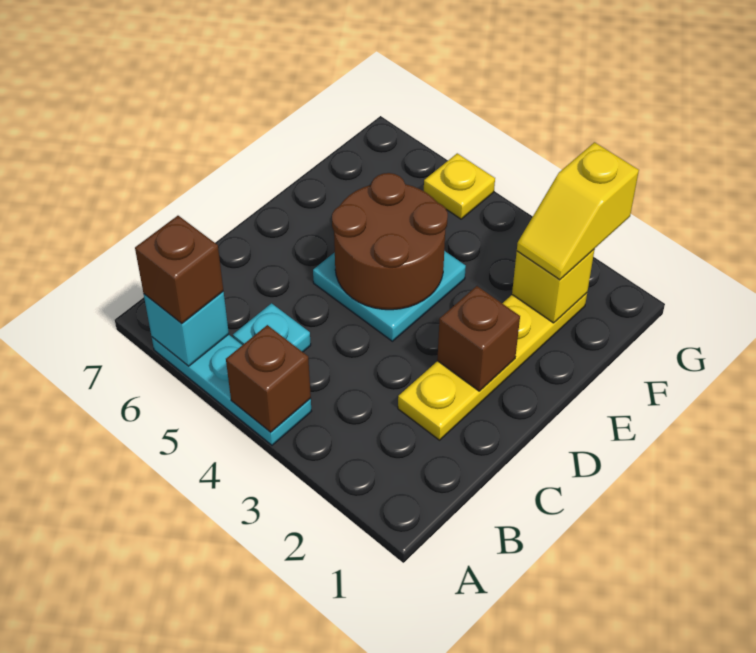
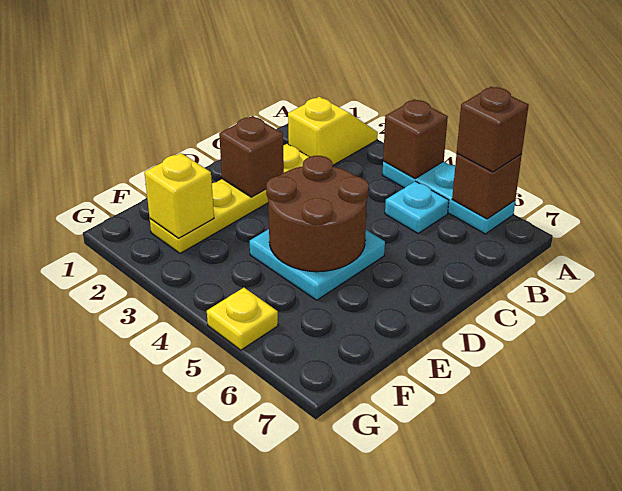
cyan brick A6 level 2 -> brown brick A6 level 2
yellow slope F2:G2 level 3 top G -> yellow slope A2:B2 level 1 top B

